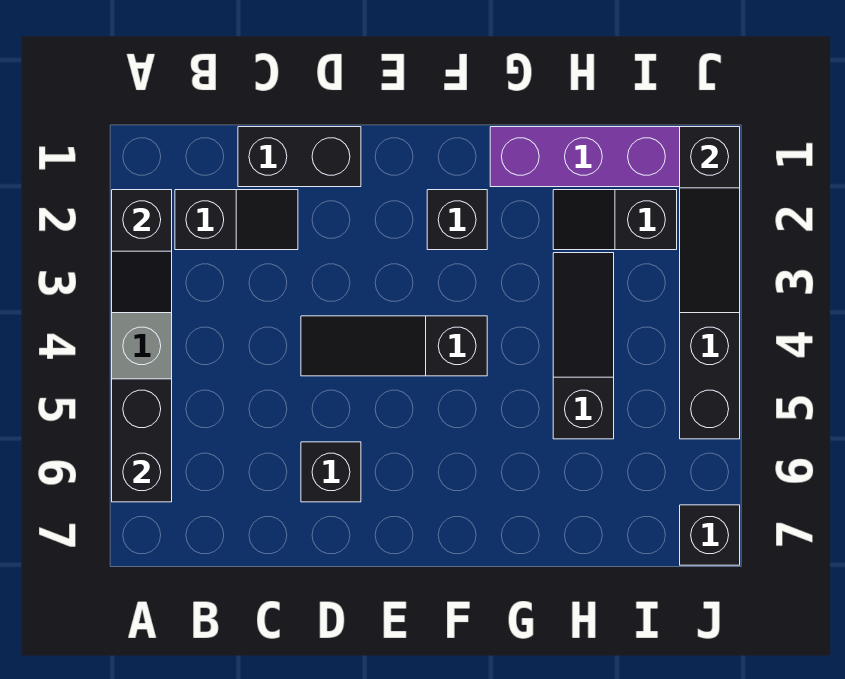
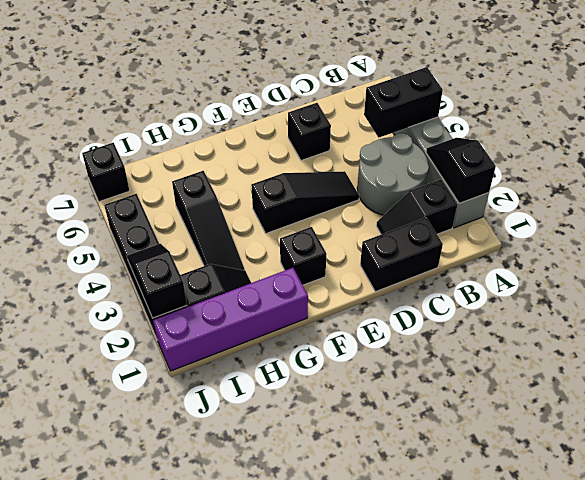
black brick A5:A6 level 2 -> black brick A5:B5 level 2
none -> grey round brick B3:C4 level 1
black slope J1:J3 level 2 top 1 -> black slope J2:J3 level 2 top 2

